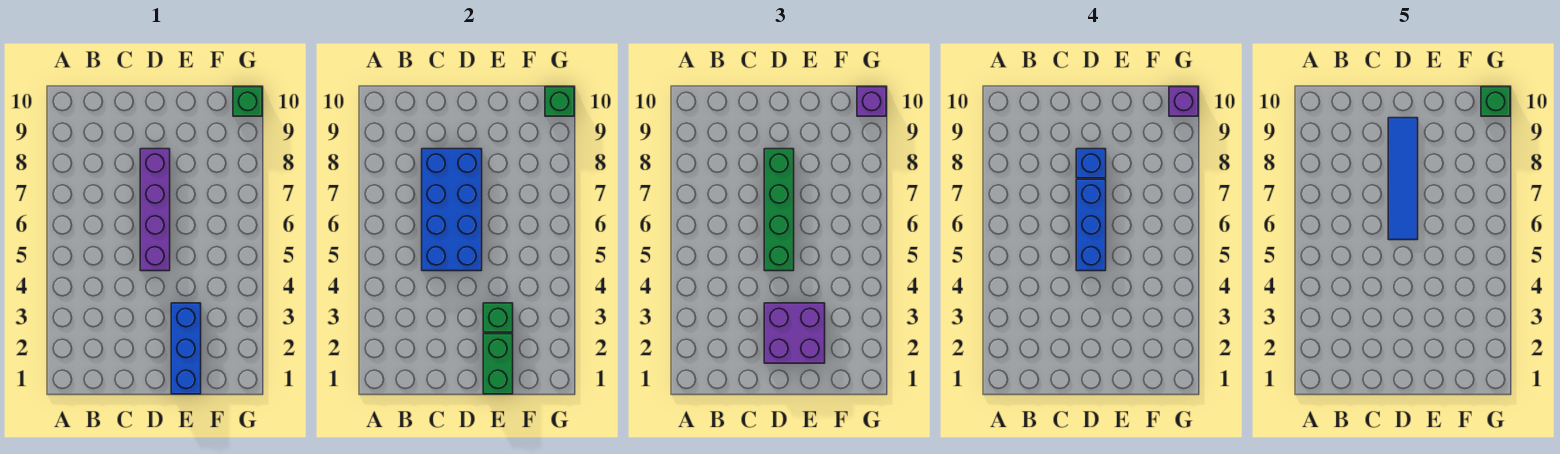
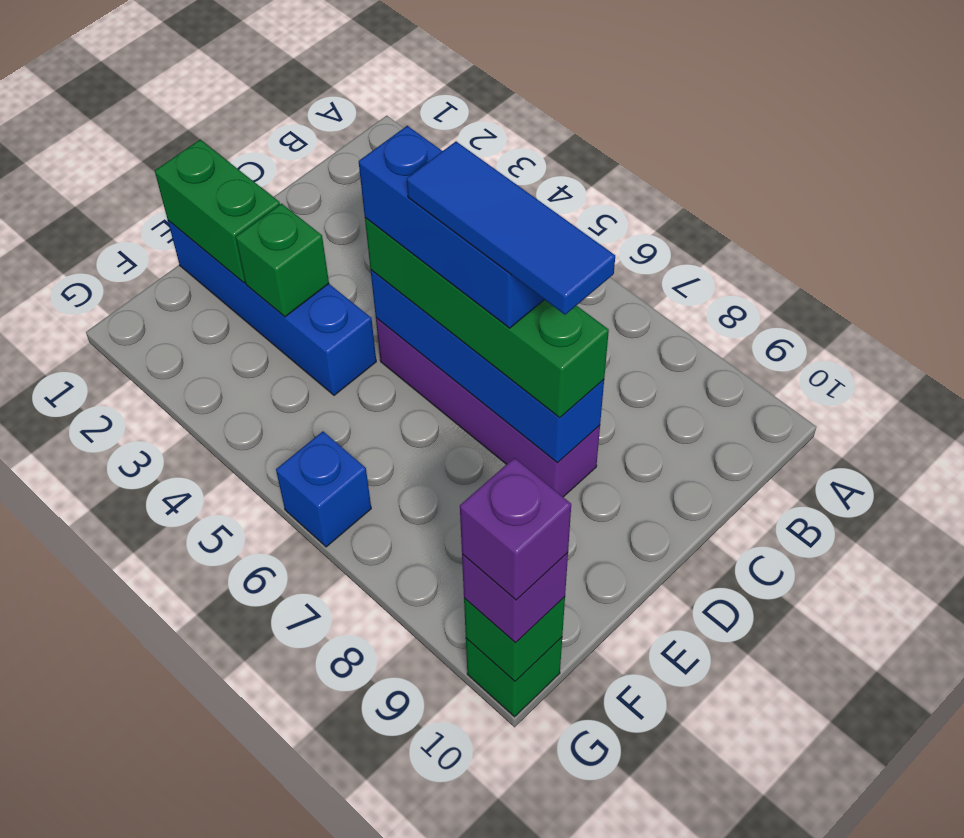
blue brick C5:D8 level 2 -> blue brick D5:D8 level 2
purple brick D2:E3 level 3 -> none
blue tile D6:D9 level 5 -> blue tile D6:D8 level 5
blue brick D8 level 4 -> blue brick G6 level 1
blue brick E1:E3 level 1 -> blue brick E1:E4 level 1
green brick G10 level 5 -> none

